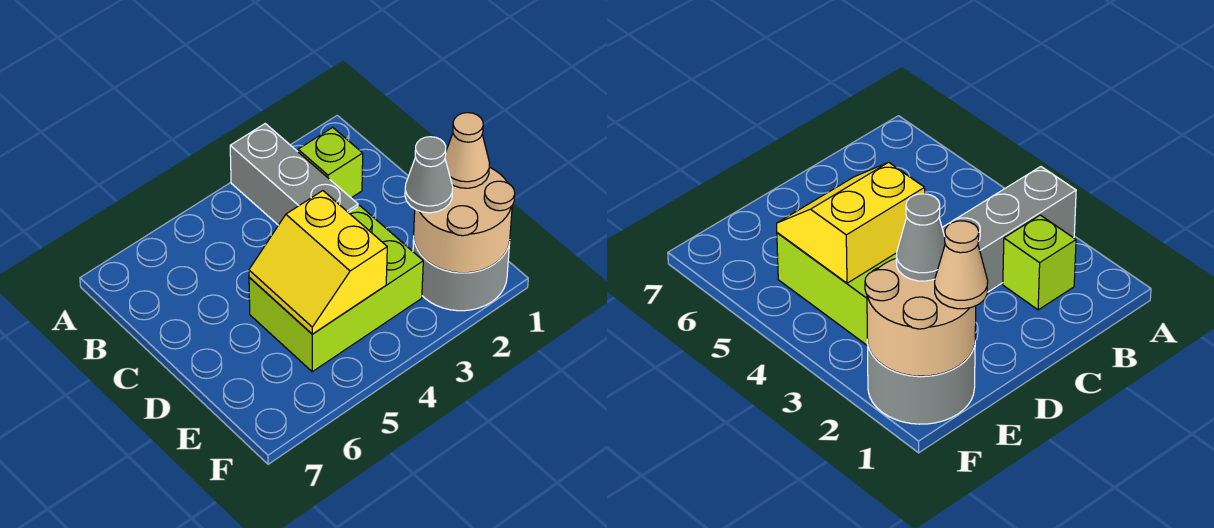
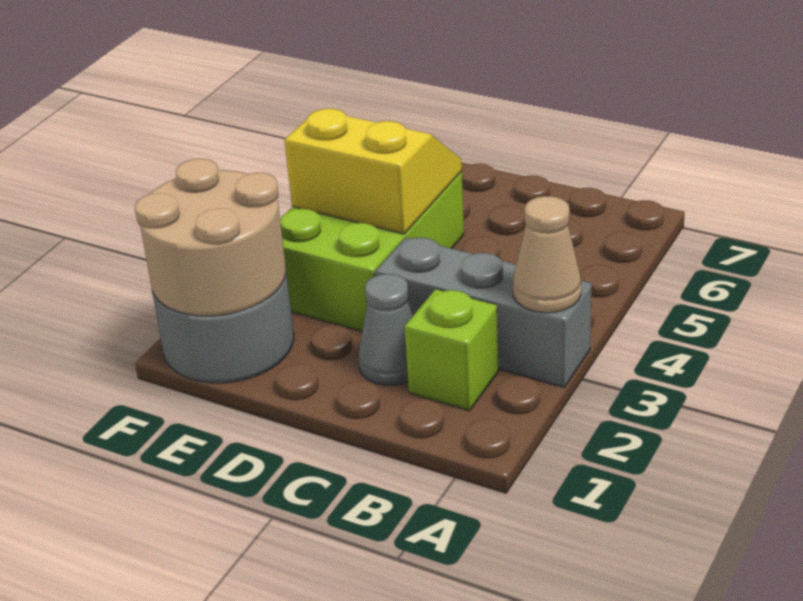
tan cone E1 level 3 -> tan cone A3 level 2
grey cone E2 level 3 -> grey cone C2 level 1

